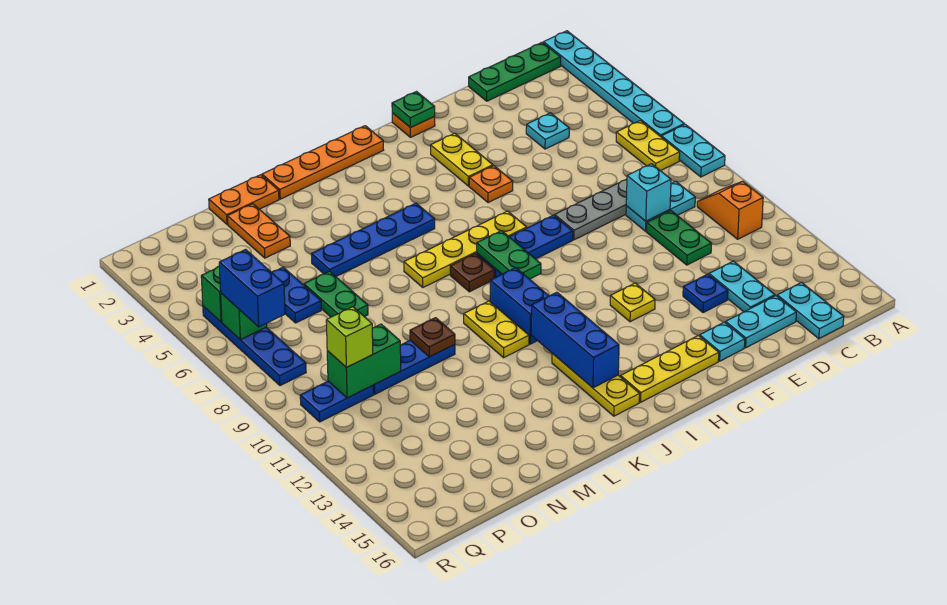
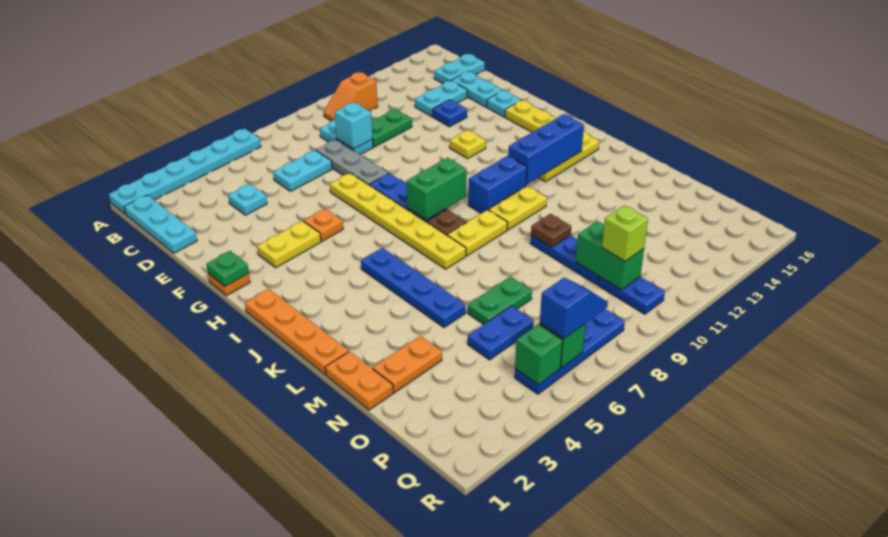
cyan plate A7:A8 level 1 -> cyan plate D6:D7 level 1
green plate B1:D1 level 1 -> cyan plate B1:D1 level 1
yellow plate B6:B7 level 1 -> yellow plate K8:K9 level 1
yellow plate H7:K7 level 1 -> yellow plate F7:K7 level 1
green plate I8:I9 level 2 -> green brick I8:I9 level 2
blue brick Q6:Q7 level 3 -> blue slope Q6:Q7 level 3 top 6

